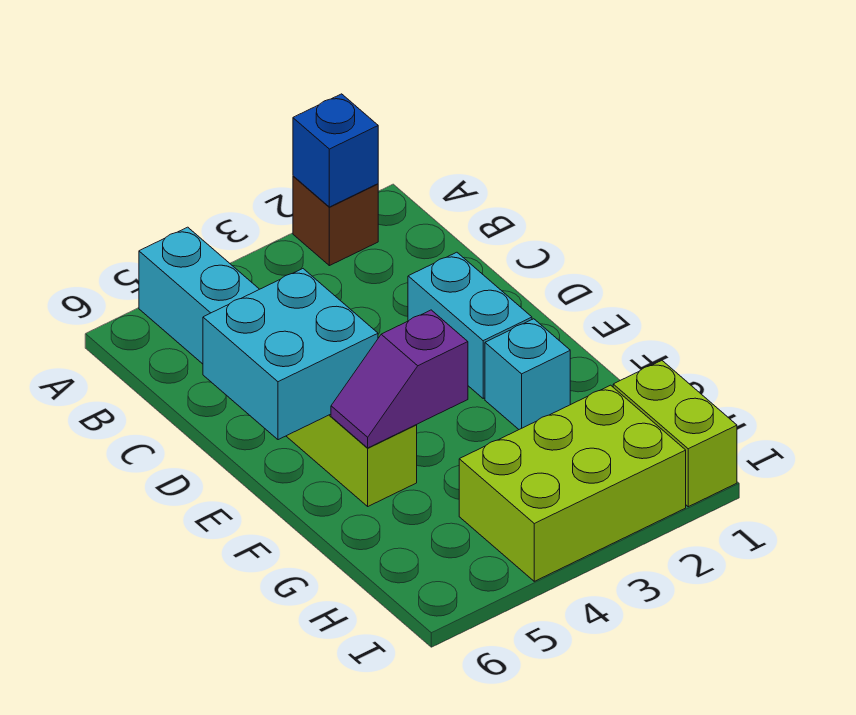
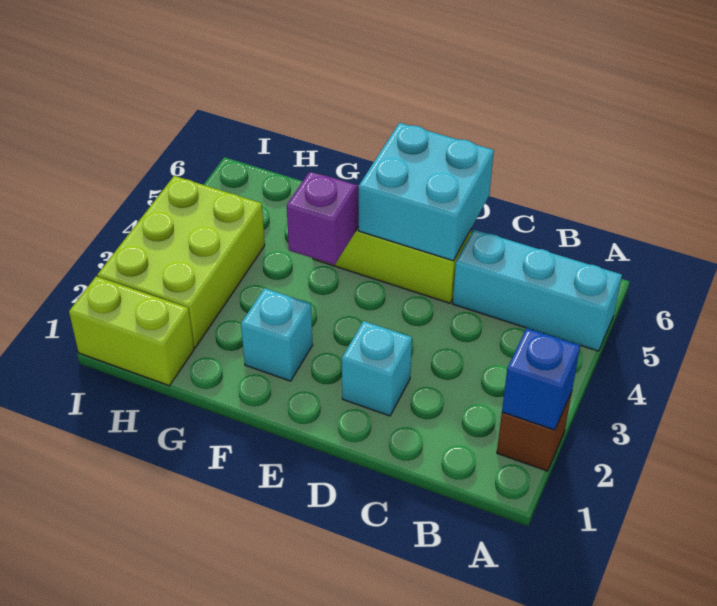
cyan brick D2:E2 level 1 -> cyan brick D2 level 1

